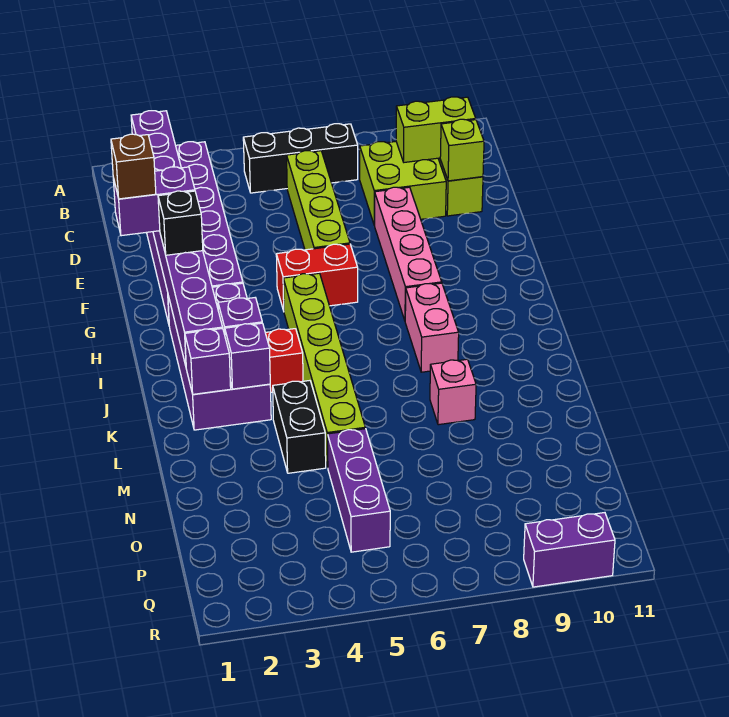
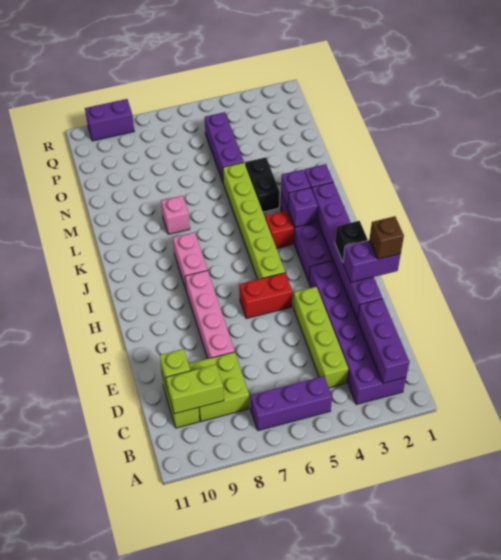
black brick B5:B7 level 1 -> purple brick B5:B7 level 1
lime brick C6:F6 level 1 -> lime brick C4:F4 level 1

